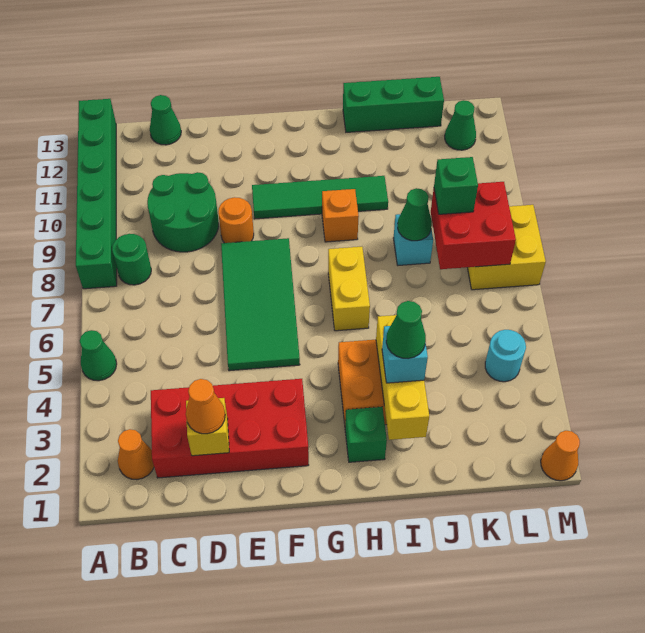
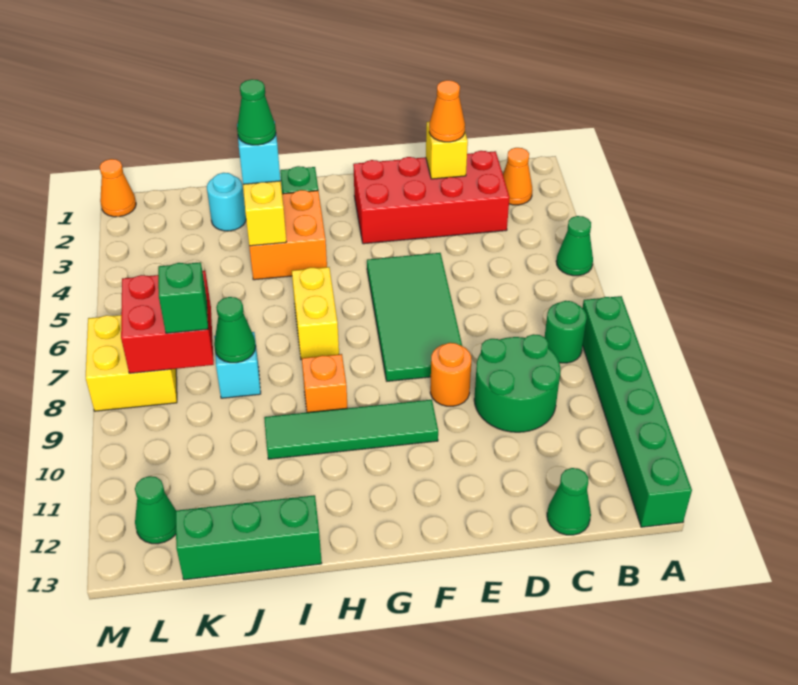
cyan round brick L4 level 1 -> cyan round brick J2 level 1

